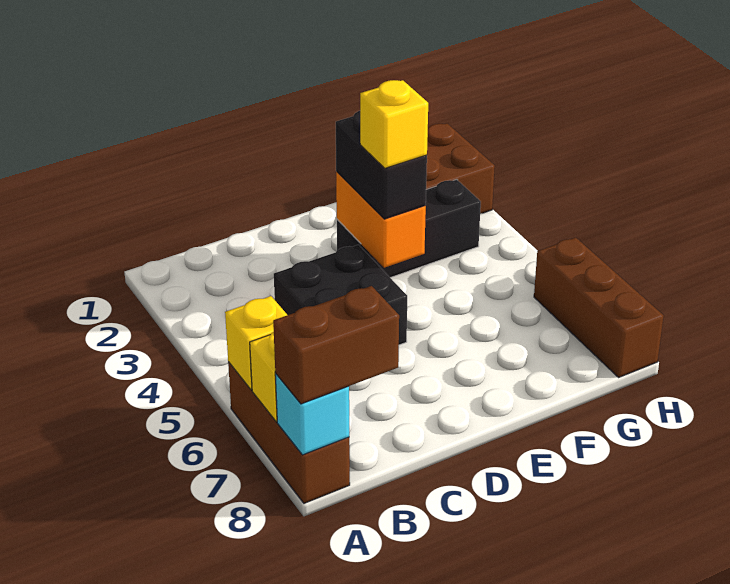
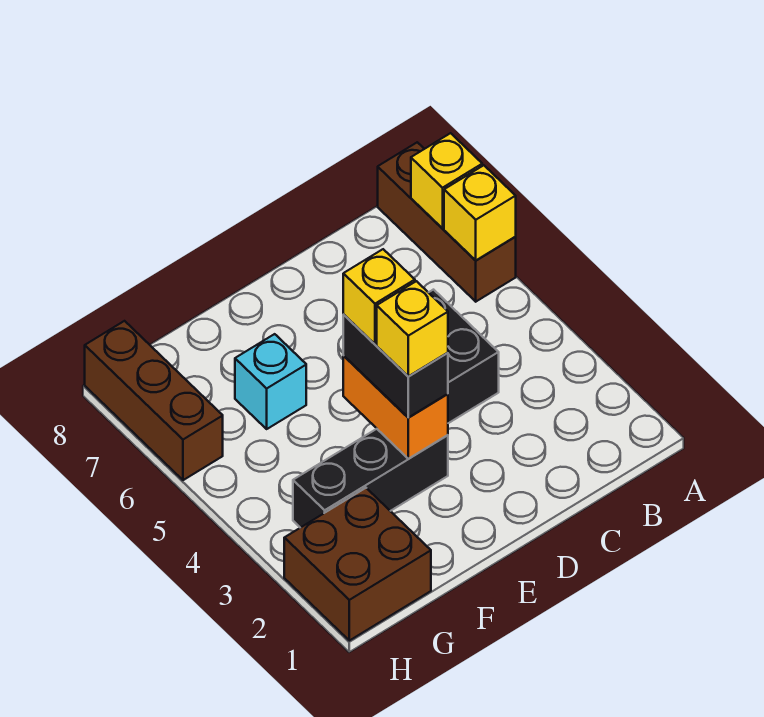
cyan brick A8 level 2 -> cyan brick F6 level 1
brown brick A8:B8 level 3 -> none
none -> yellow brick E3 level 4

